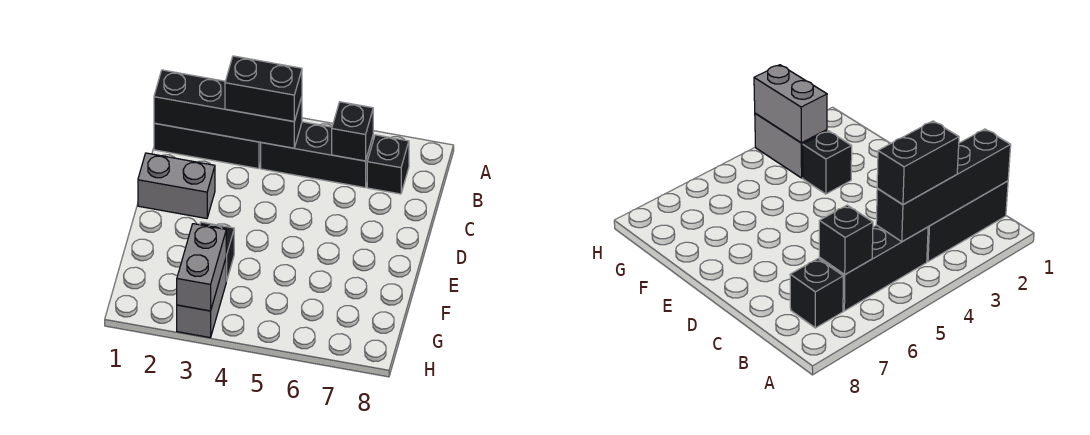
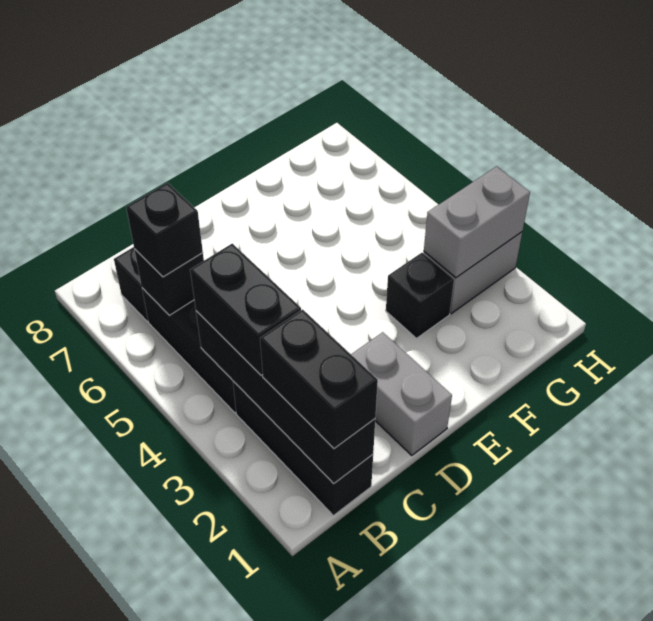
none -> black brick B1:B2 level 3
none -> black brick B6 level 3

